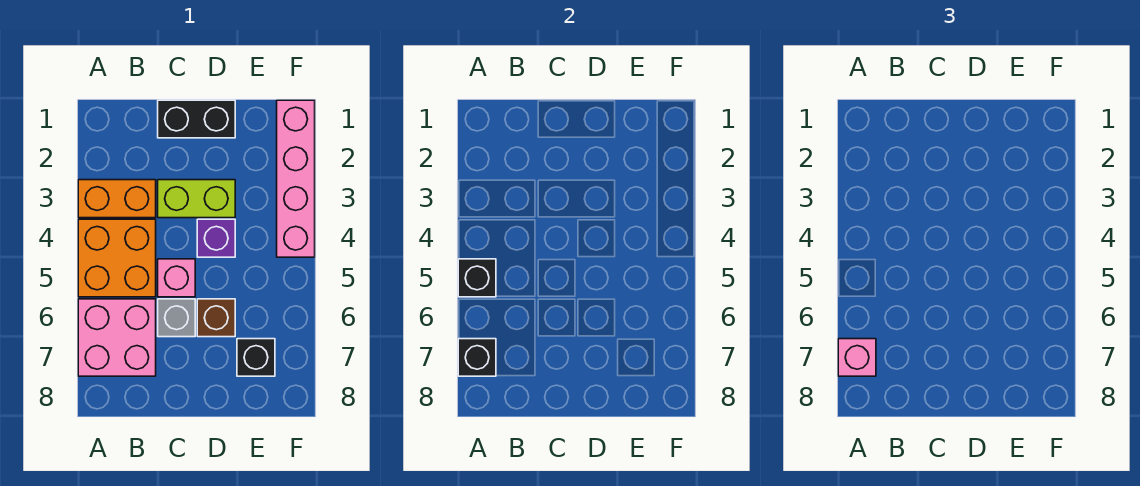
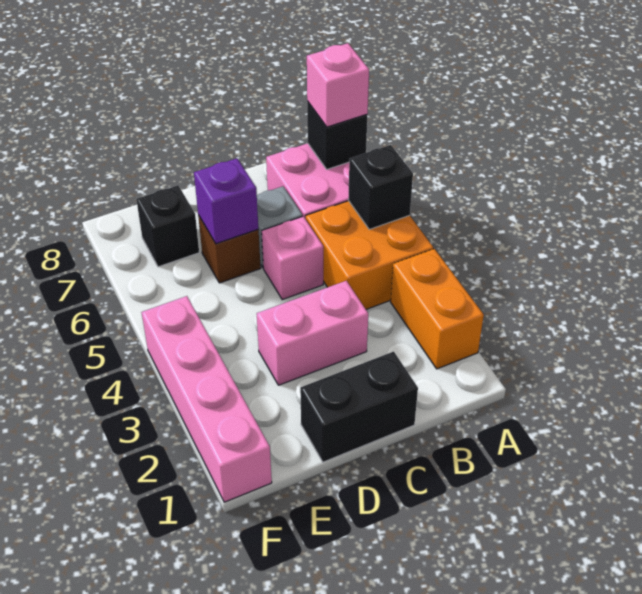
orange brick A3:B3 level 1 -> orange brick A2:A3 level 1
lime brick C3:D3 level 1 -> pink brick C3:D3 level 1
purple brick D4 level 1 -> purple brick D6 level 2

